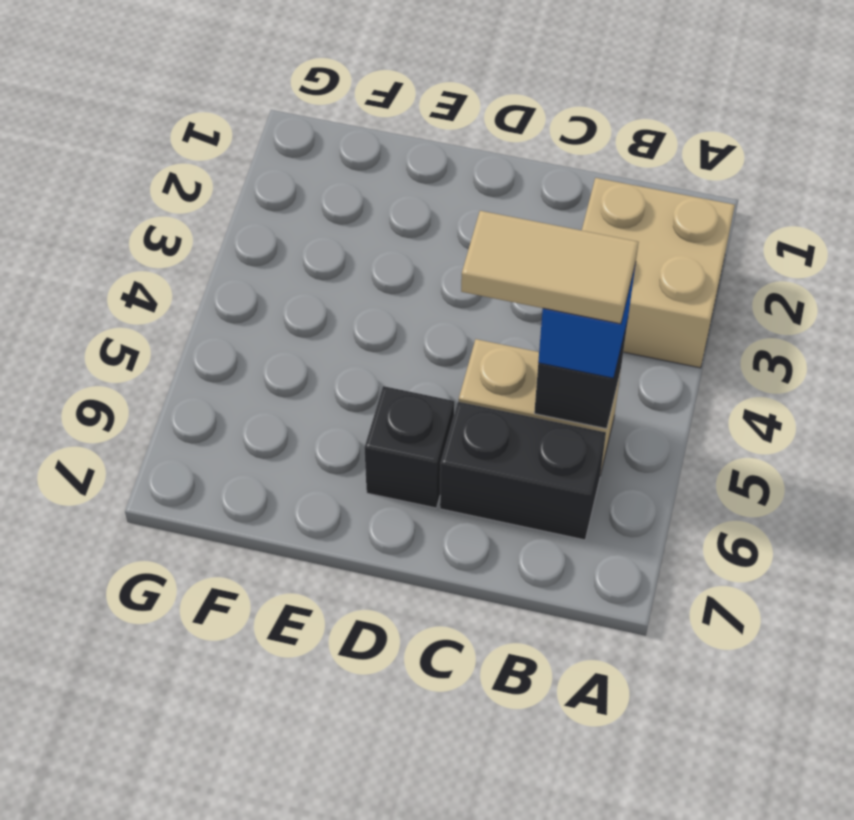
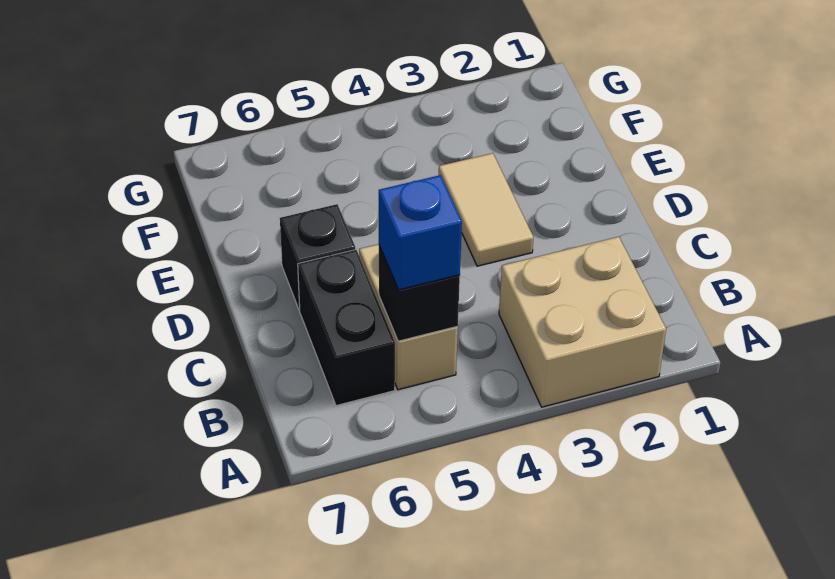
tan tile B5:C5 level 4 -> tan tile D3:E3 level 1

